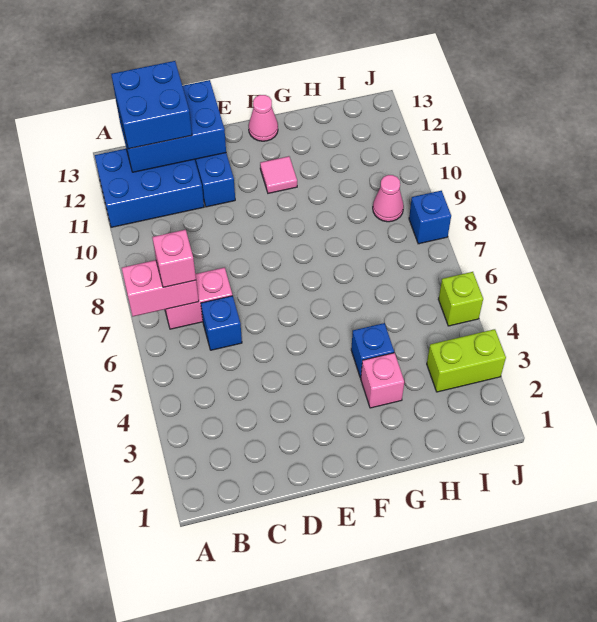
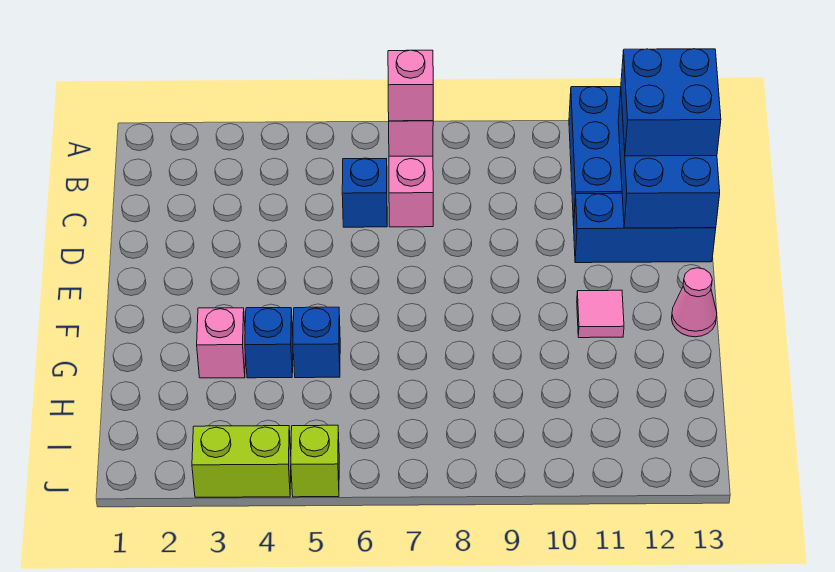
lime brick I3:J3 level 1 -> lime brick J3:J4 level 1
pink cone I9 level 1 -> none
blue brick J8 level 1 -> blue brick G5 level 1

